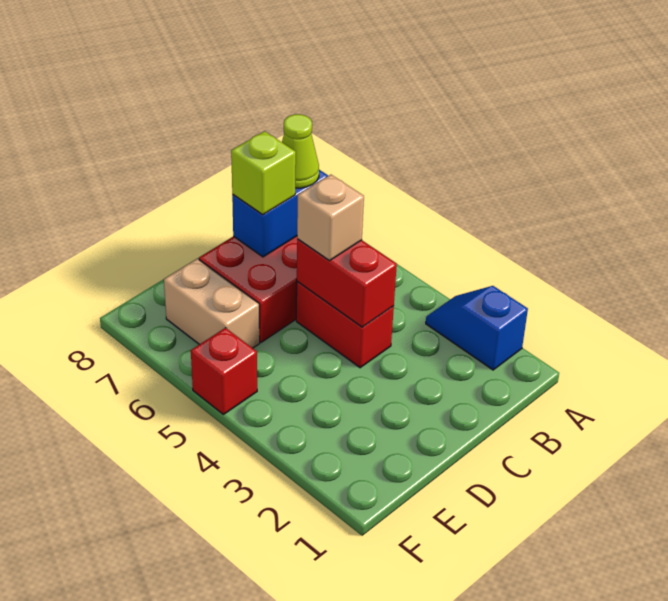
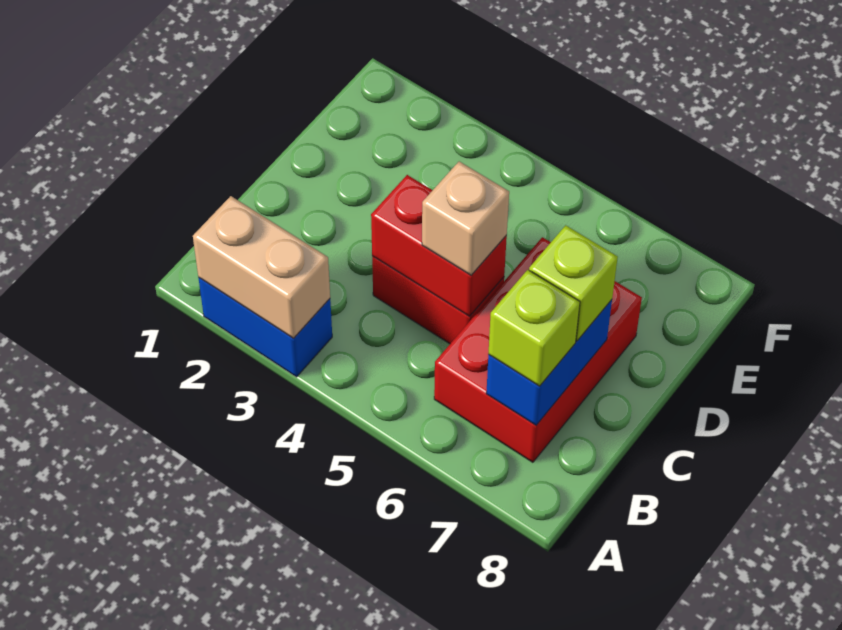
blue slope A2:A3 level 1 top 2 -> blue brick A2:A3 level 1
lime cone B7 level 3 -> lime brick B7 level 3
tan brick E6:E7 level 1 -> tan brick A2:A3 level 2
red brick F5 level 1 -> none

